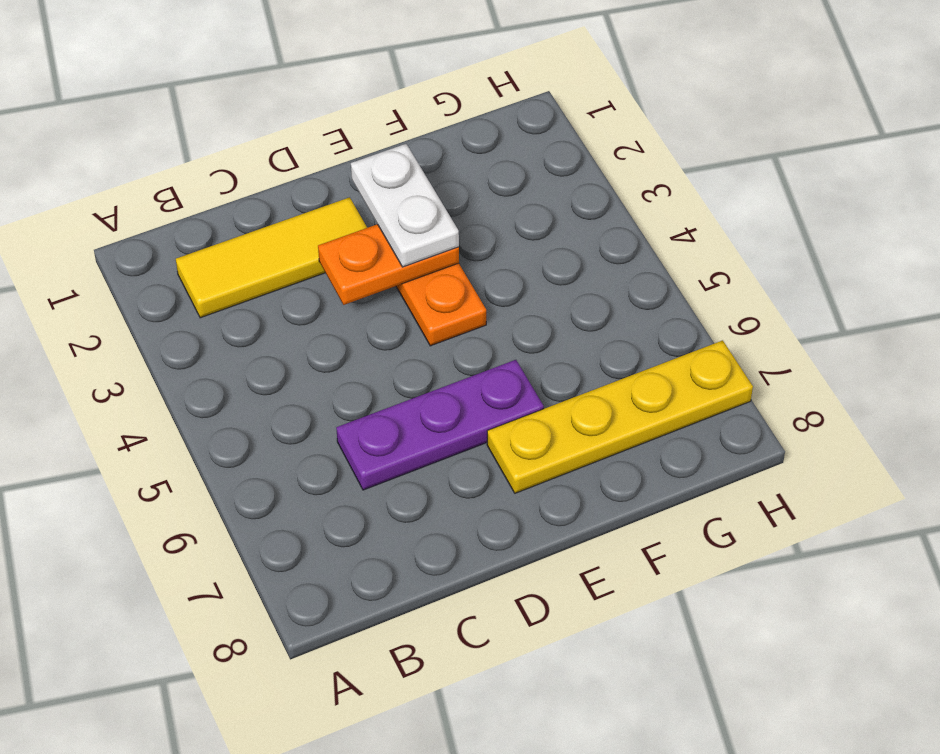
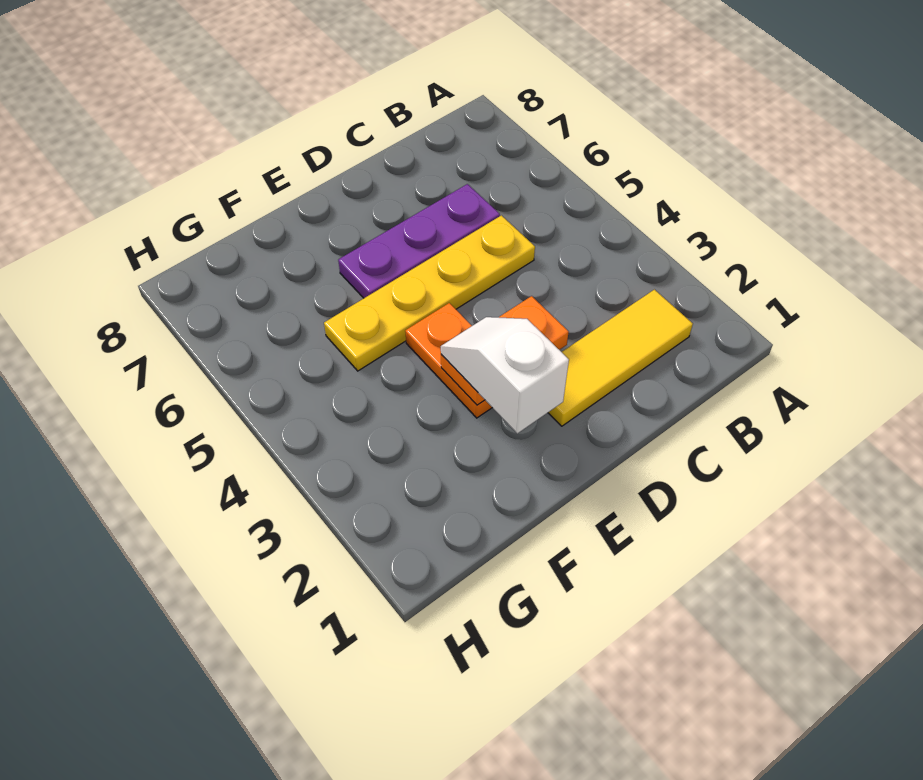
white plate E2:E3 level 3 -> white slope E2:E3 level 3 top 2
yellow plate E7:H7 level 1 -> yellow plate C5:F5 level 1

